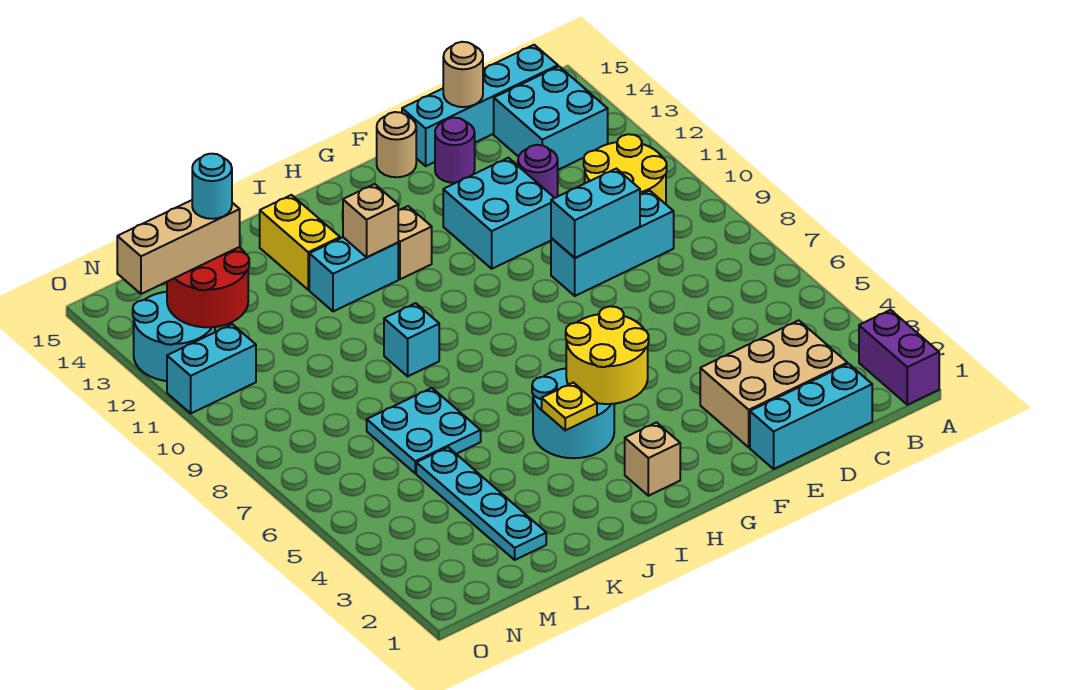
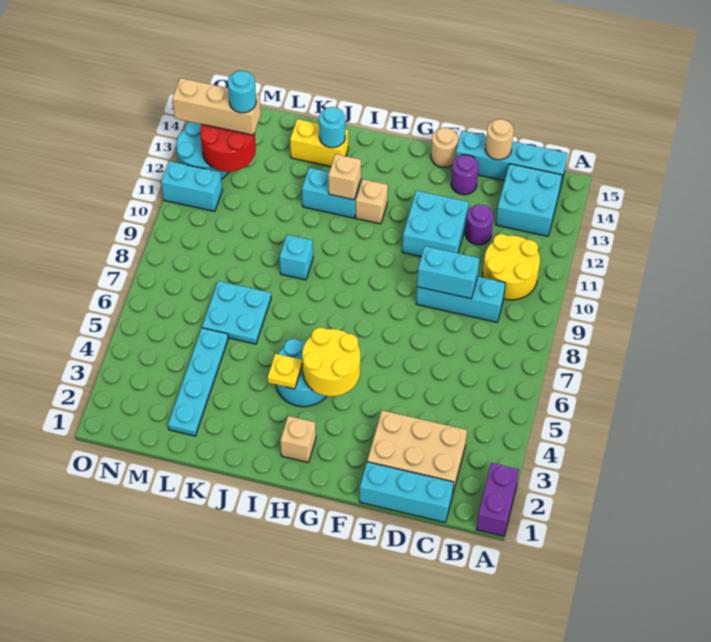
yellow brick J13:J14 level 1 -> yellow brick J14:K14 level 1
none -> cyan round brick J14 level 2

